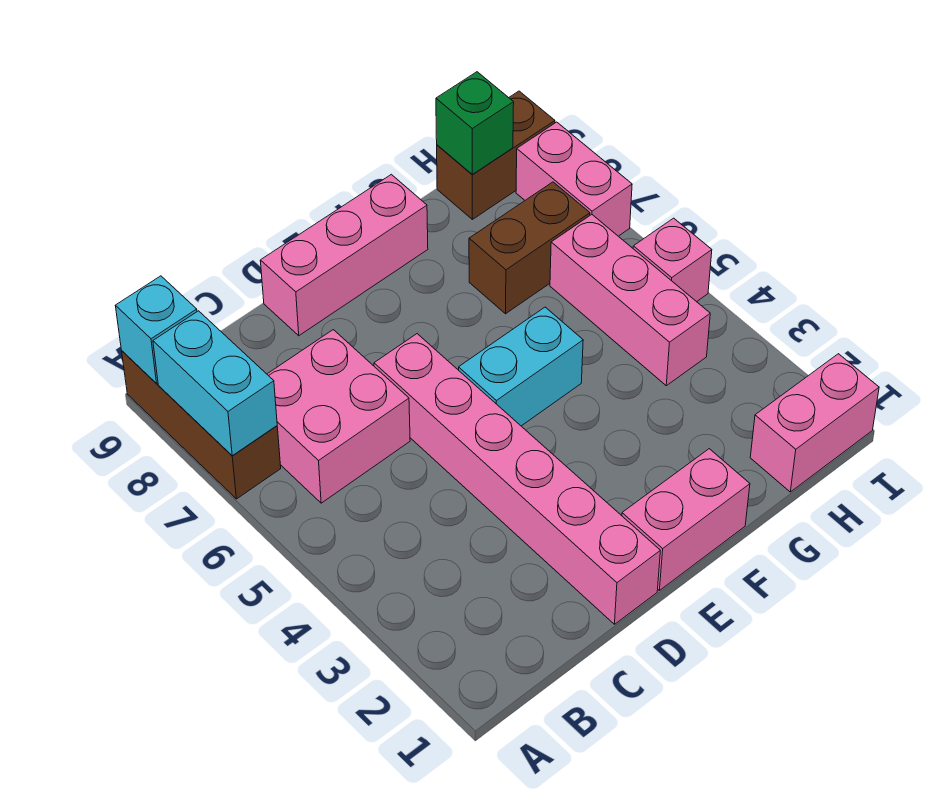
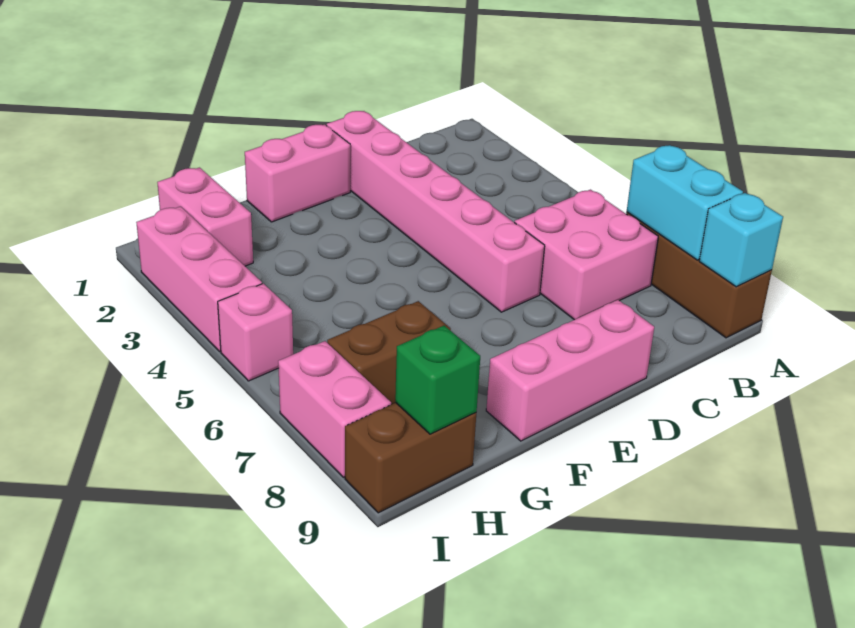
cyan brick E5:F5 level 1 -> none
pink brick H1:I1 level 1 -> pink brick H1:H2 level 1
pink brick H4:H6 level 1 -> pink brick I2:I4 level 1

